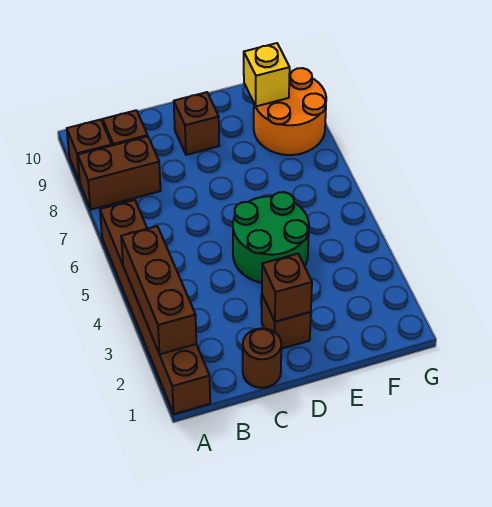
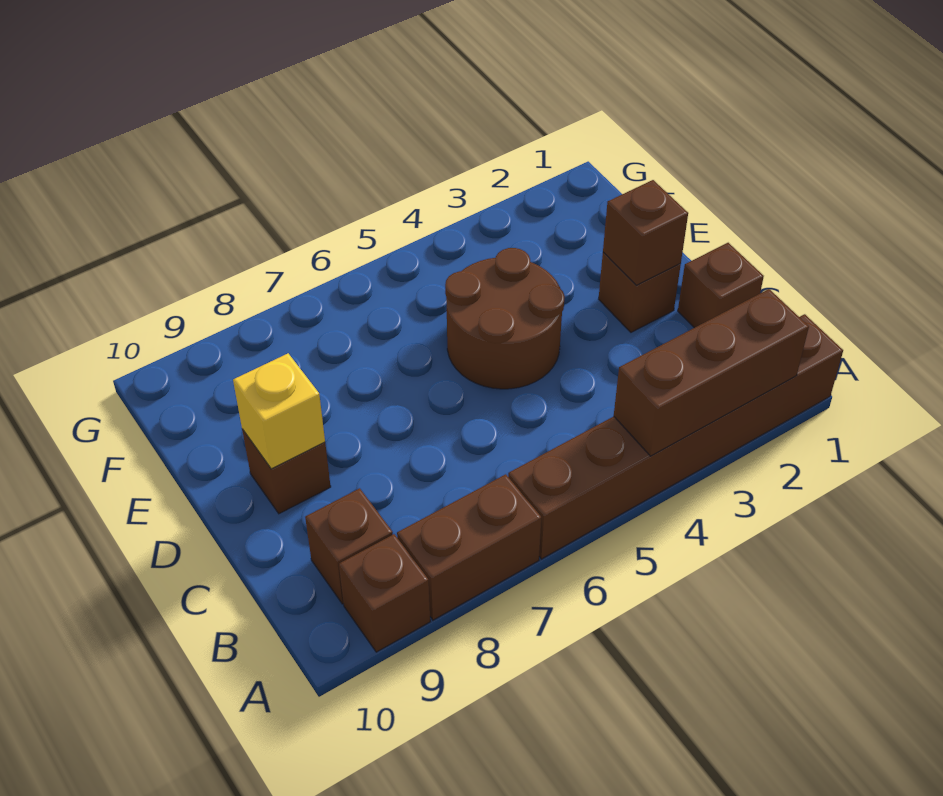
brown brick A8:B8 level 1 -> brown brick A7:A8 level 1
brown round brick C1 level 1 -> brown brick C1 level 1
green round brick D4:E5 level 1 -> brown round brick D4:E5 level 1
orange round brick F8:G9 level 1 -> none
yellow brick F9 level 2 -> yellow brick D9 level 2

